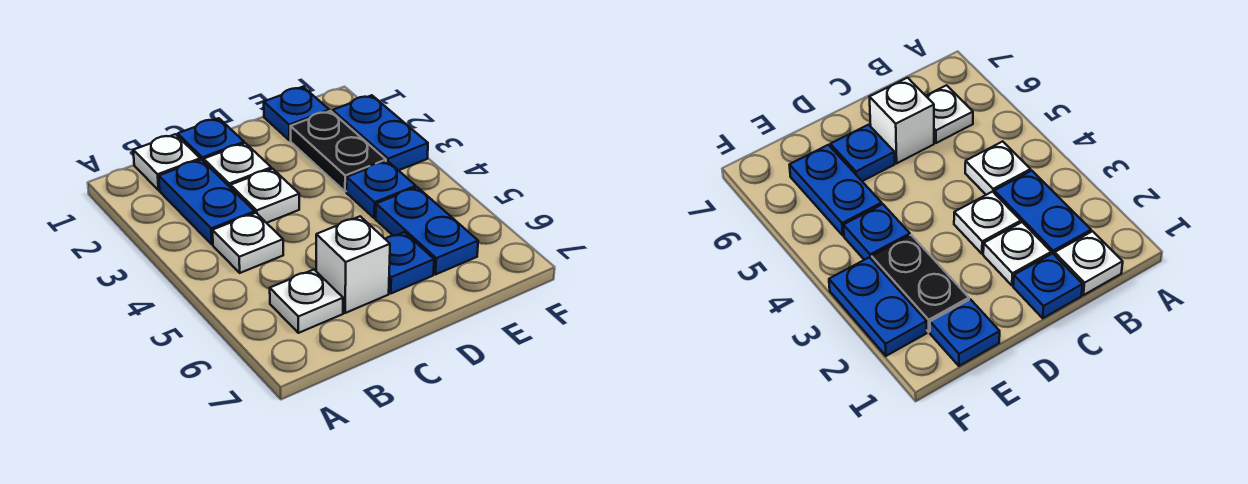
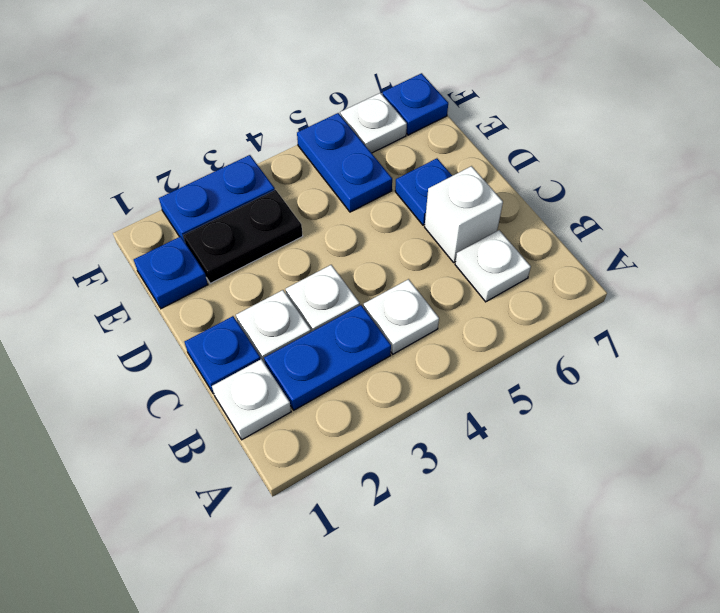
blue plate E4 level 1 -> blue plate F7 level 1
blue plate E5:E6 level 1 -> blue plate E5:F5 level 1
none -> white plate F6 level 1

